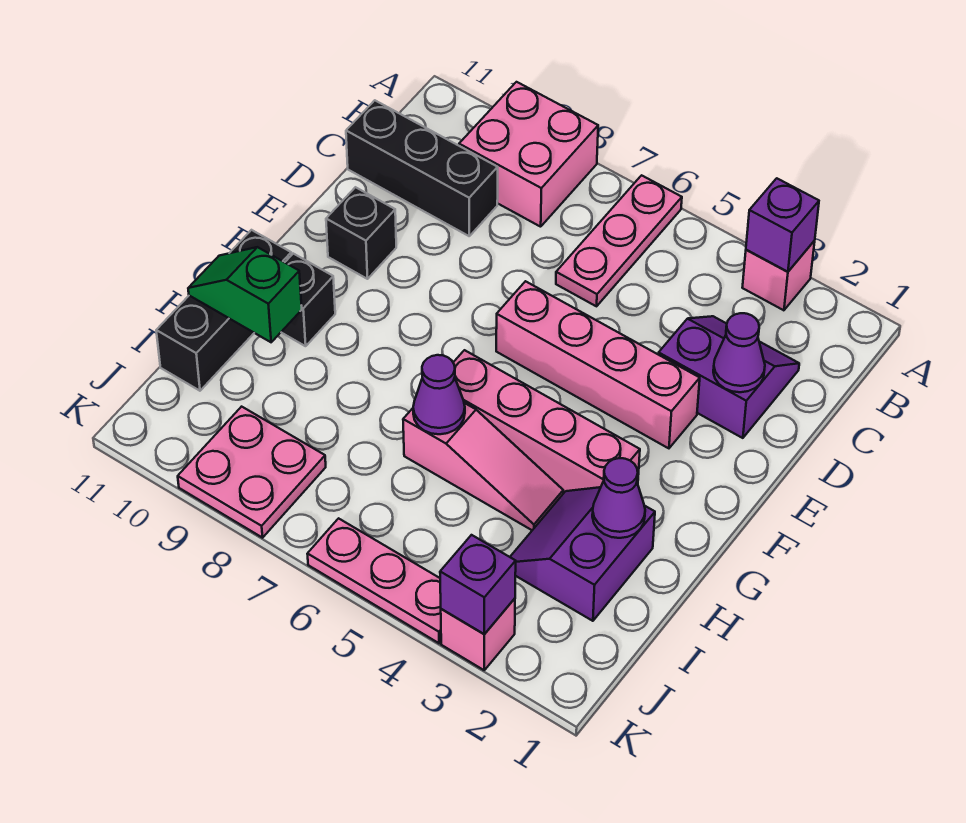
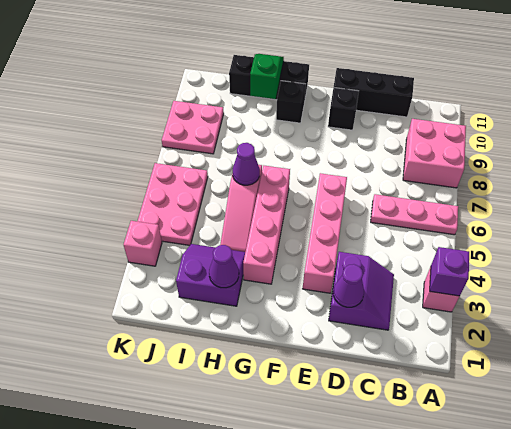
black brick C9:C11 level 1 -> black brick C11:E11 level 1
purple brick K3 level 2 -> none
pink plate K4:K6 level 1 -> pink plate J4:K6 level 1

